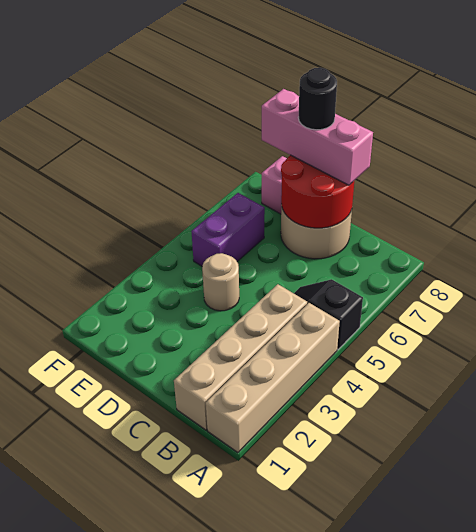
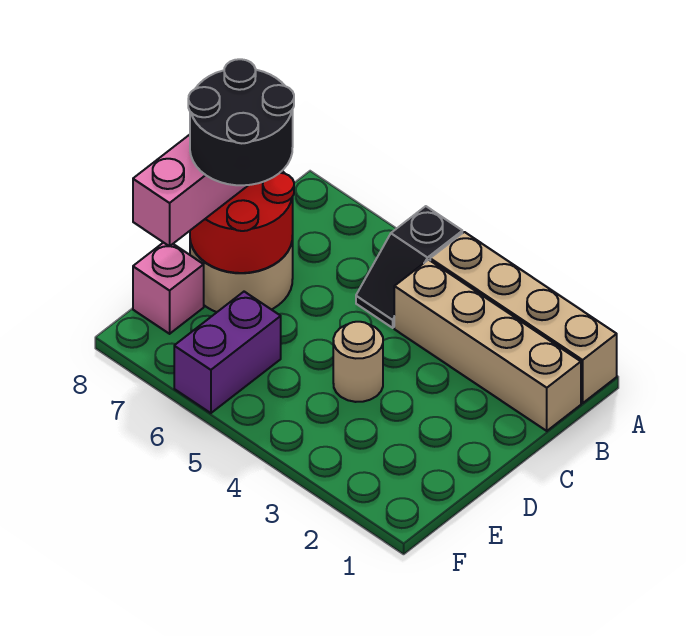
black round brick D8 level 4 -> black round brick C7:D8 level 4
purple brick E5:E6 level 1 -> purple brick E6:F6 level 1

